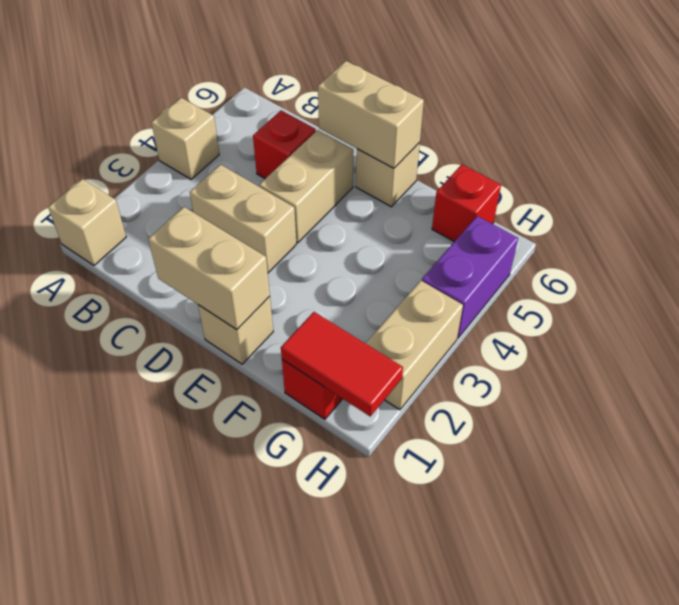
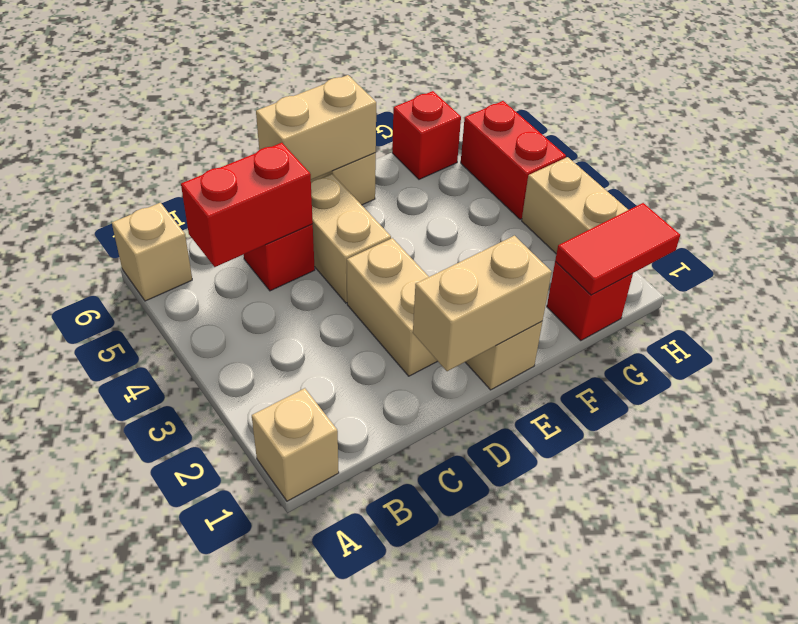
tan brick A4 level 1 -> tan brick A6 level 1
none -> red brick B5:C5 level 2
tan brick C3:D3 level 1 -> tan brick D2:D3 level 1
purple brick H4:H5 level 1 -> red brick H4:H5 level 1

